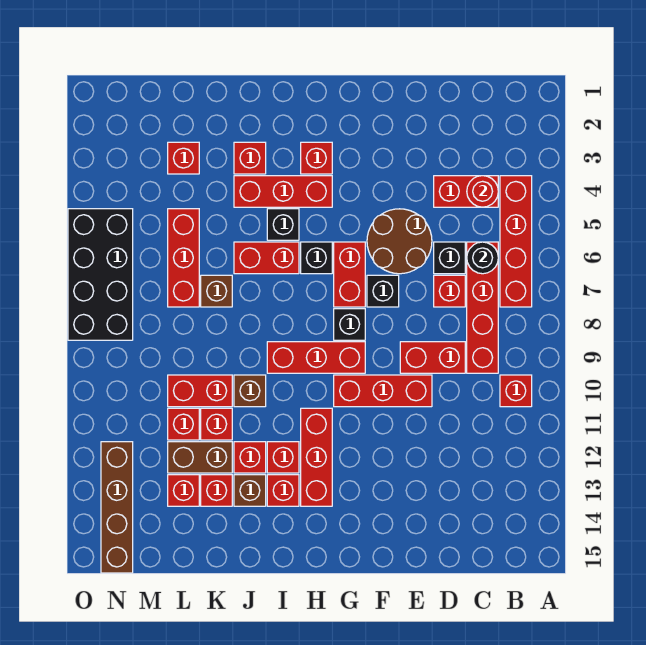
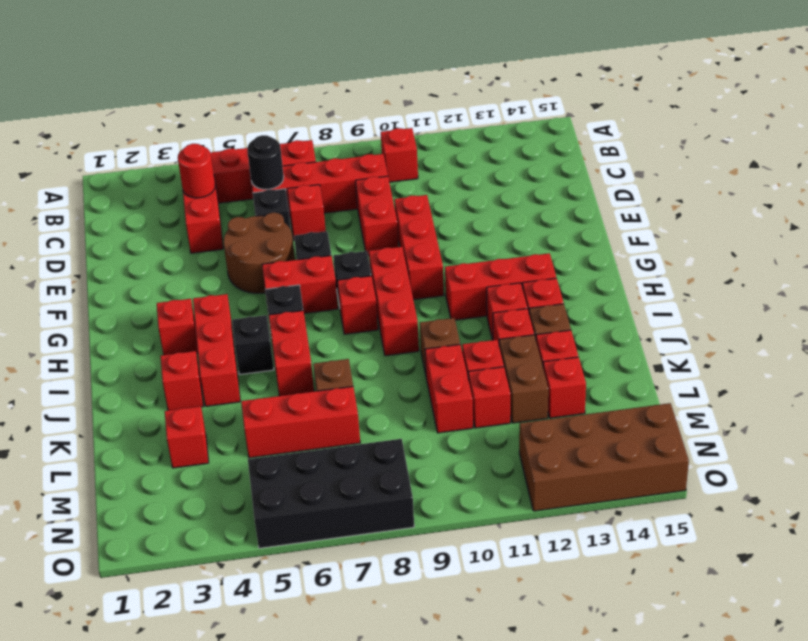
none -> red brick H8 level 1
brown brick N12:N15 level 1 -> brown brick N12:O15 level 1

